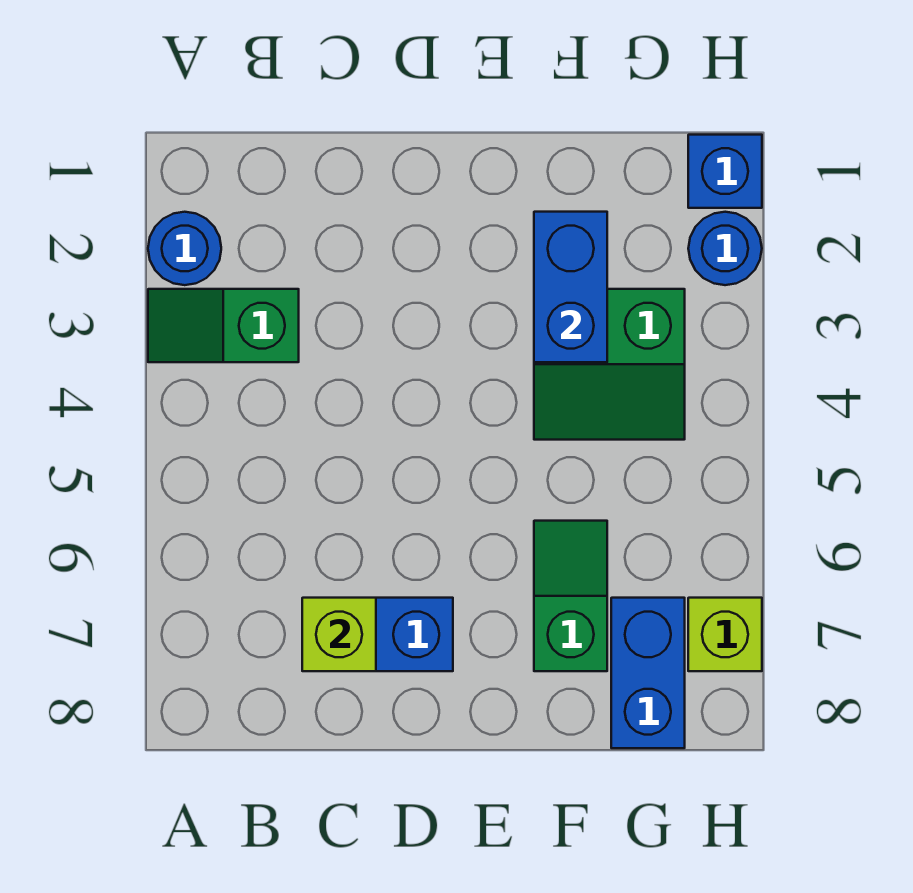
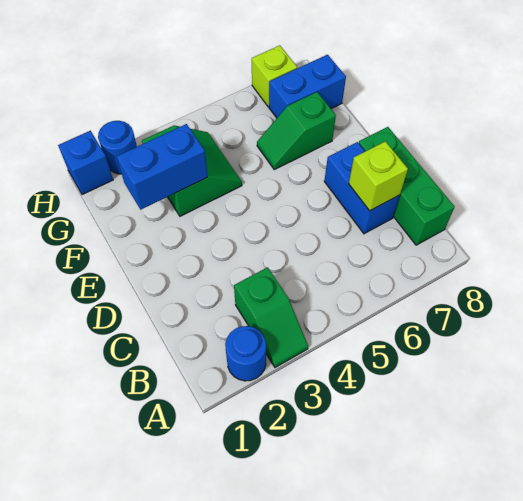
none -> green brick B8:D8 level 1

